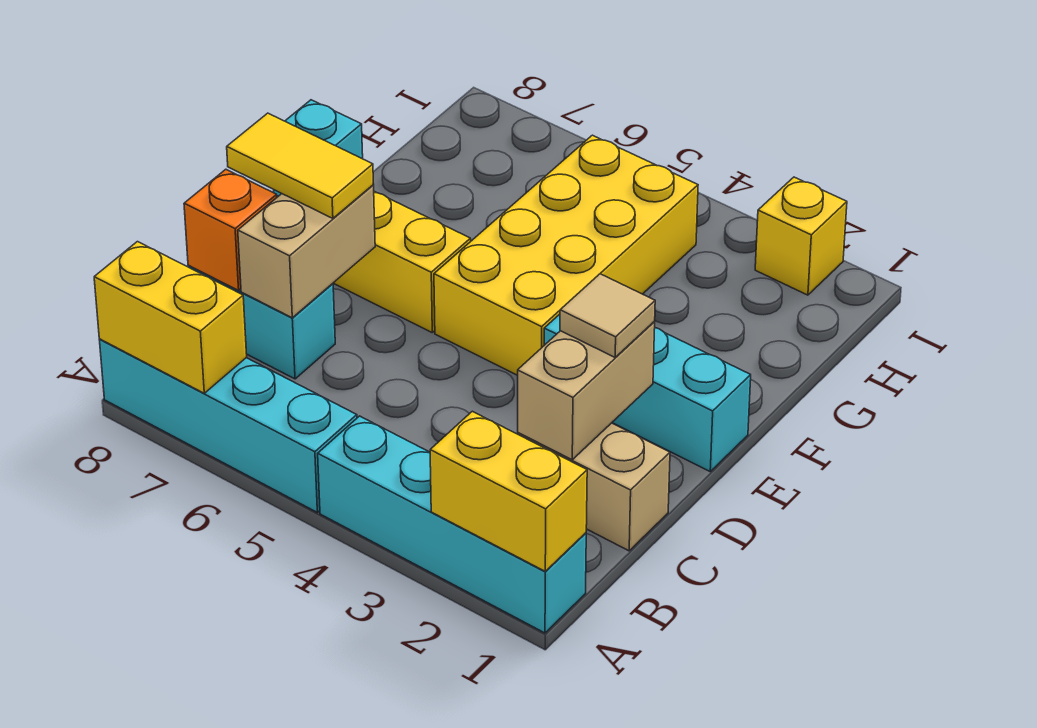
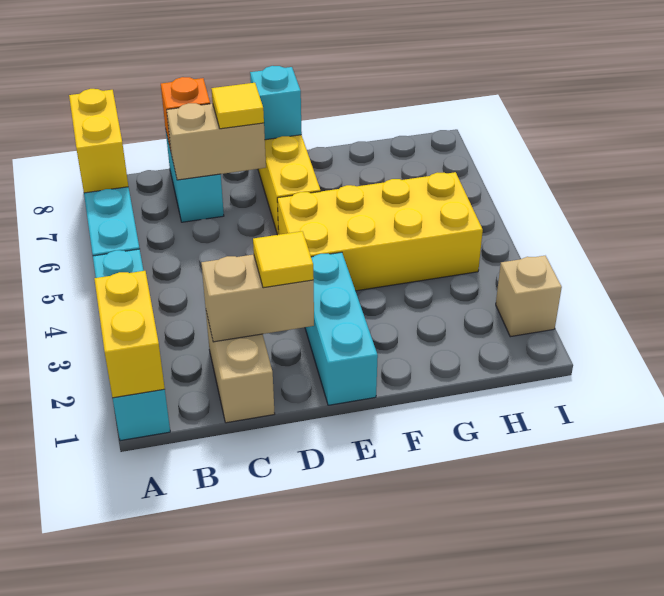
tan tile D2 level 3 -> yellow tile D2 level 3
yellow tile D7:D8 level 3 -> yellow tile D7 level 3
yellow brick I2 level 1 -> tan brick I2 level 1

